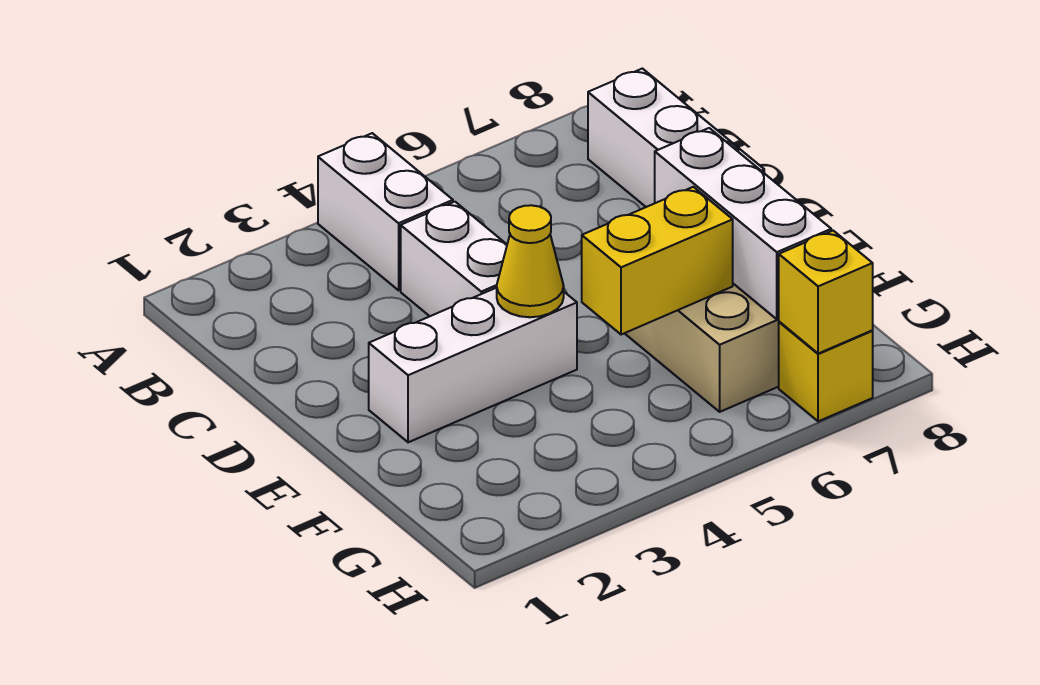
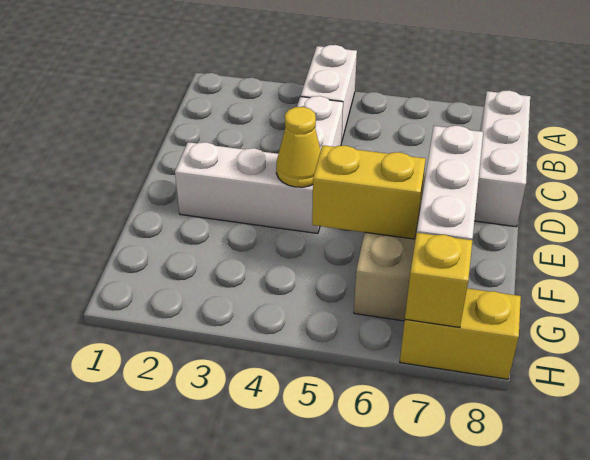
yellow brick H7 level 1 -> yellow brick H7:H8 level 1

